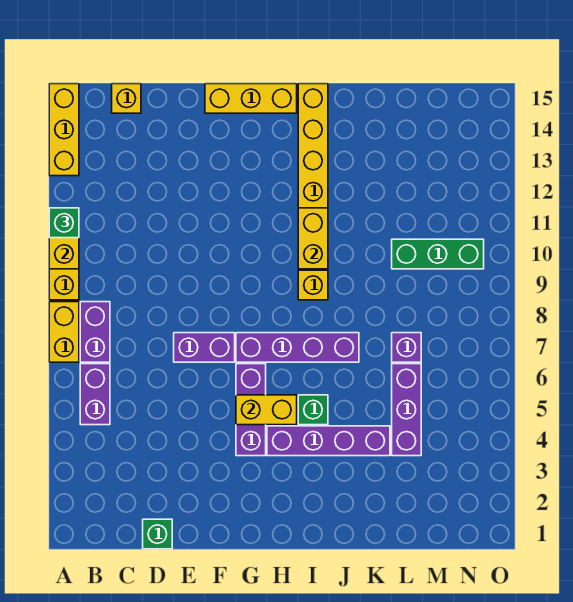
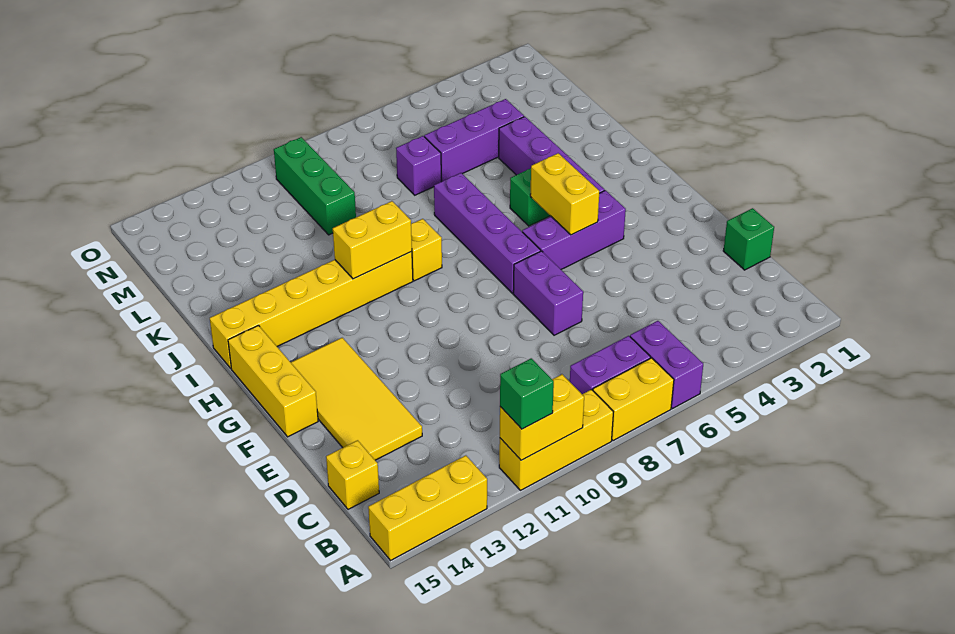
purple brick B5:B6 level 1 -> purple brick A6:B6 level 1
none -> yellow tile D13:G14 level 1

